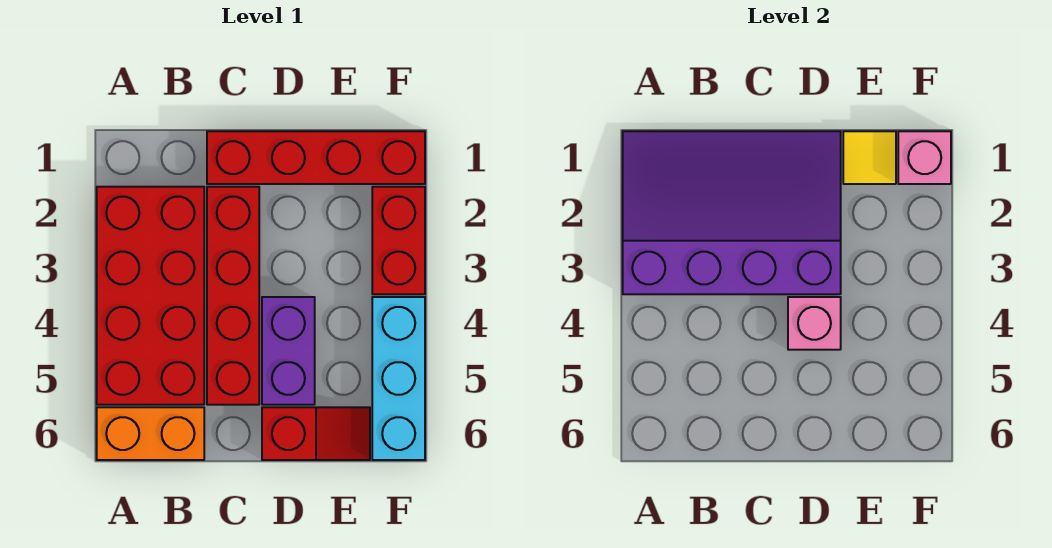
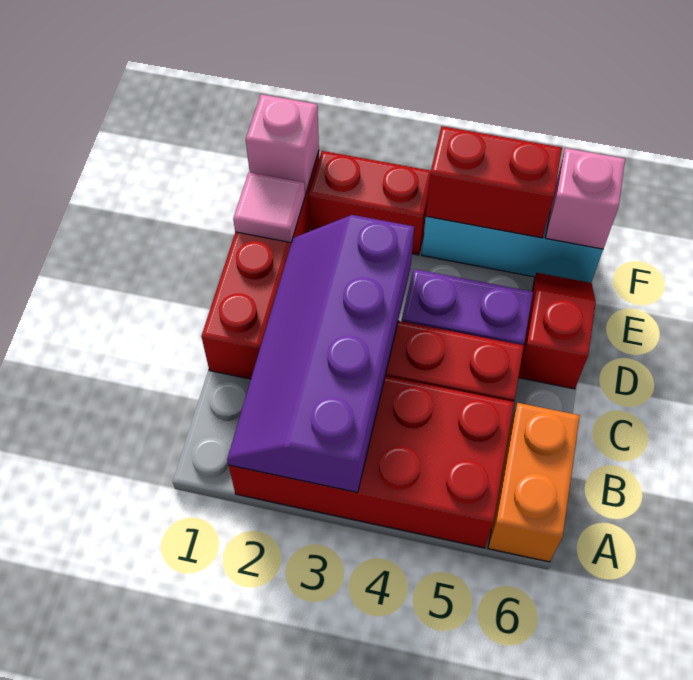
purple slope A1:D3 level 2 top 3 -> purple slope A2:D3 level 2 top 3
pink brick D4 level 2 -> pink brick F6 level 2
yellow tile E1 level 2 -> pink tile E1 level 2
none -> red brick F4:F5 level 2

